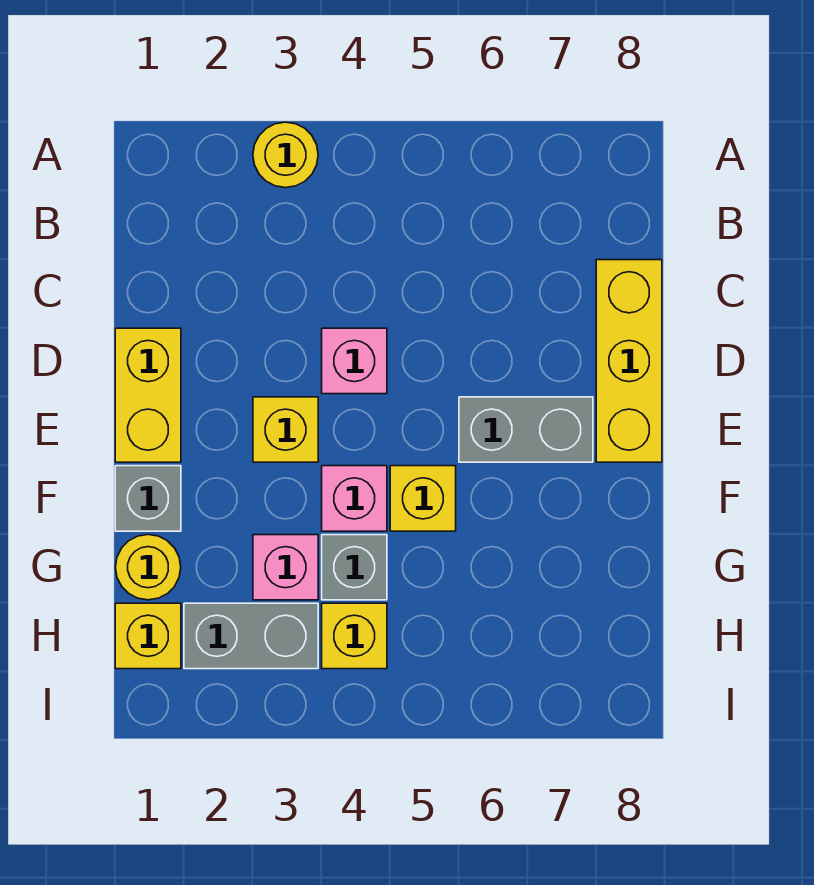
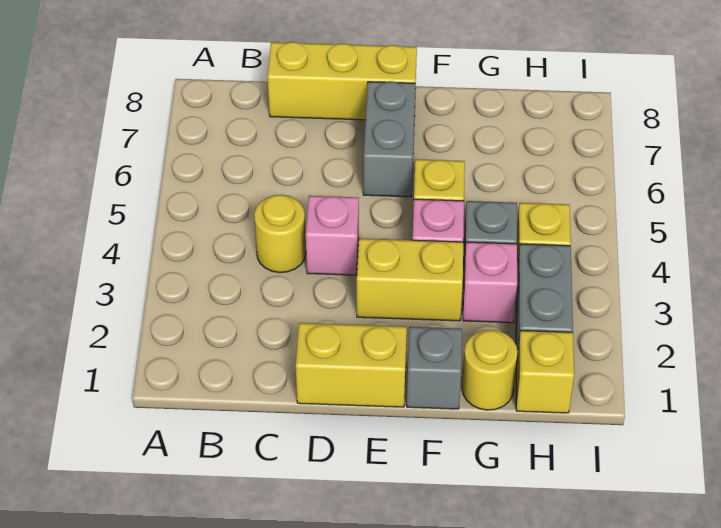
yellow round brick A3 level 1 -> yellow round brick C4 level 1
yellow brick E3 level 1 -> yellow brick E3:F3 level 1

